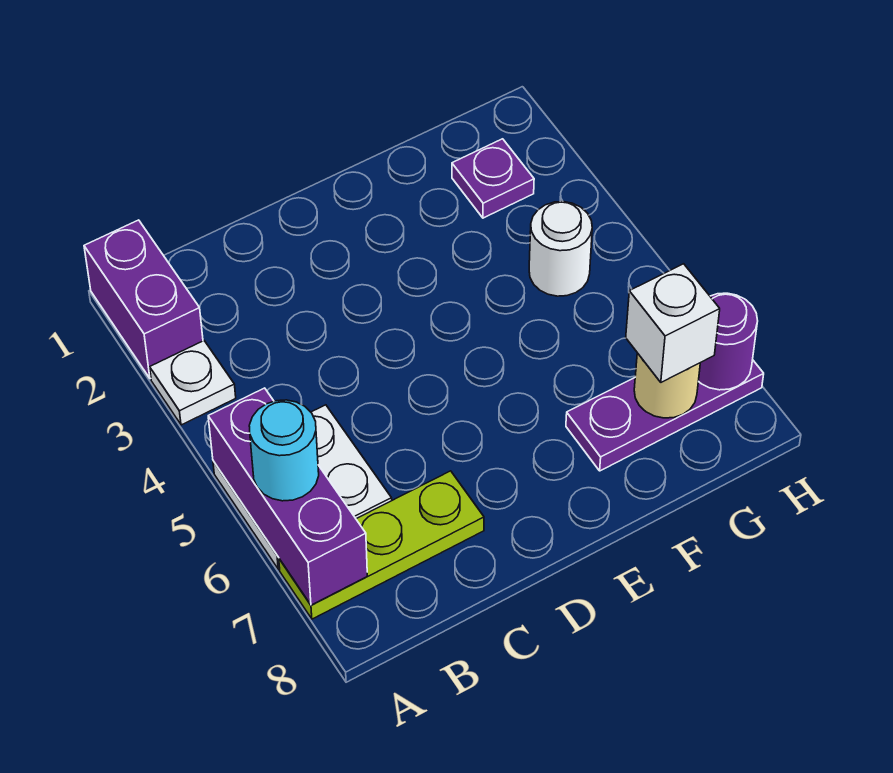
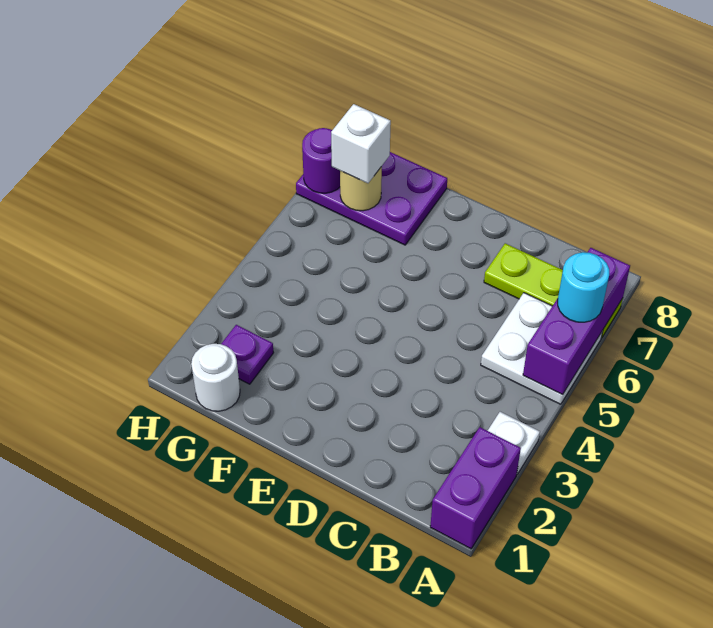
purple plate F7:H7 level 1 -> purple plate F7:H8 level 1
white round brick G4 level 1 -> white round brick G1 level 1

